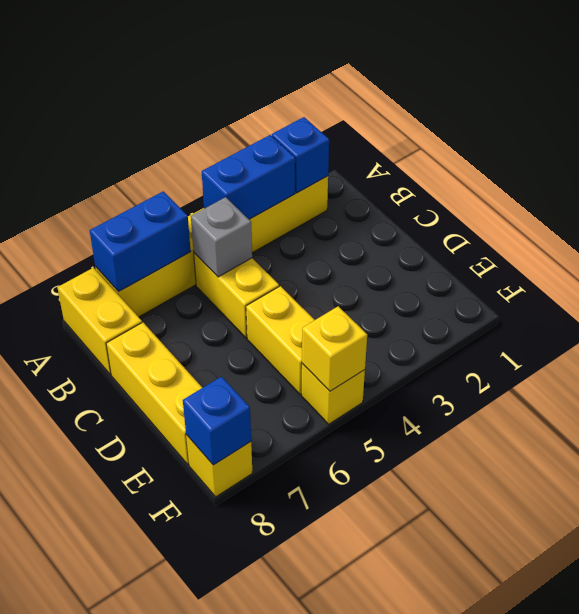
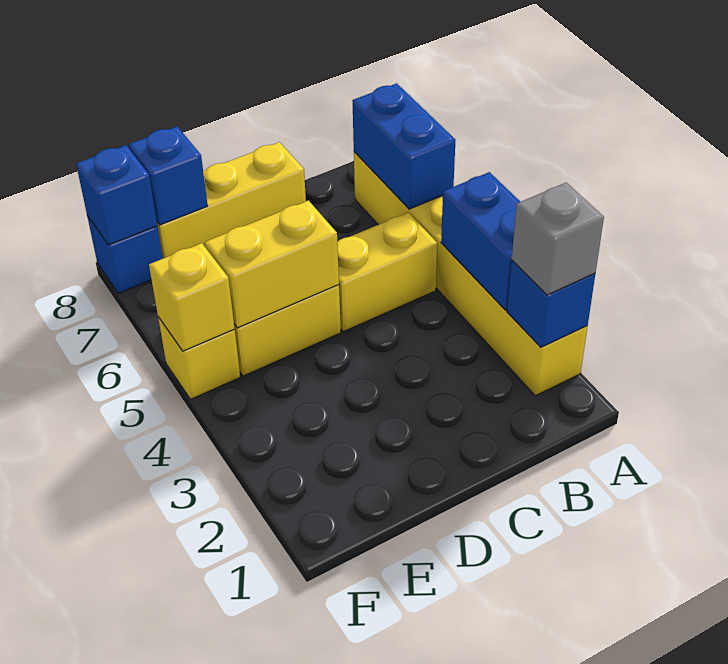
yellow brick A8:B8 level 1 -> yellow brick D5:E5 level 2
grey brick B5 level 2 -> grey brick A2 level 3
none -> blue brick E8 level 2
yellow brick F8 level 1 -> blue brick F8 level 1

